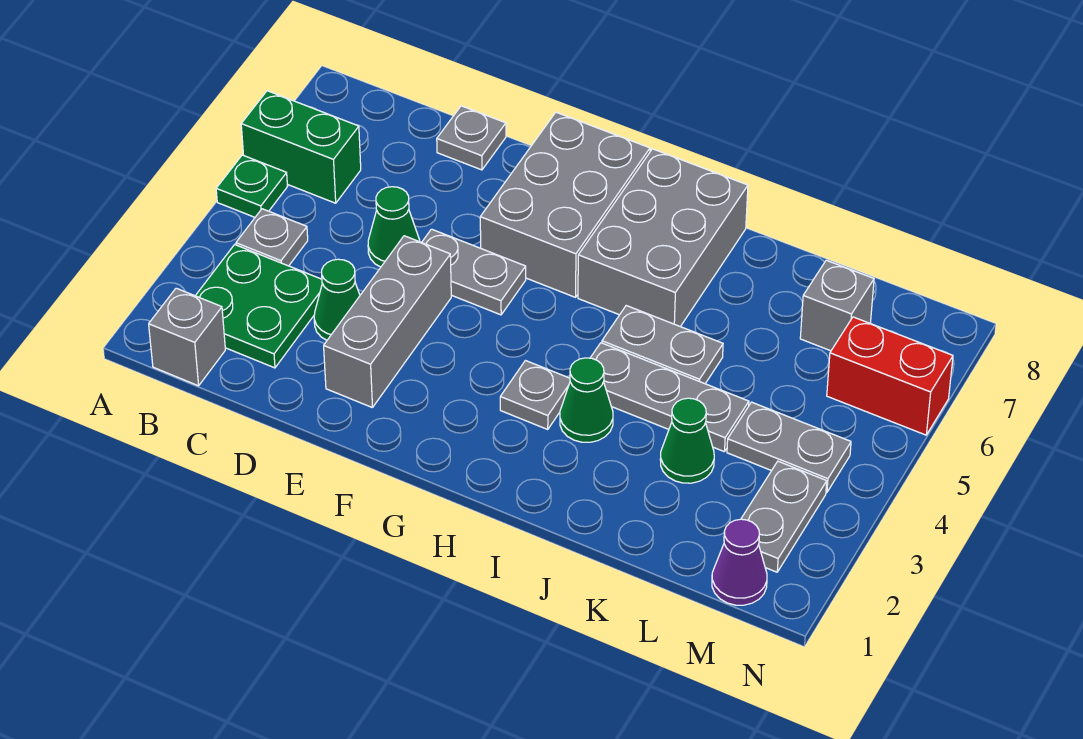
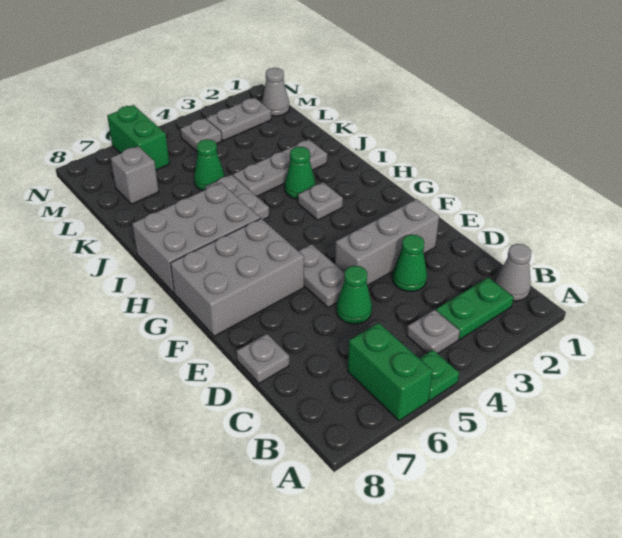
grey brick B1 level 1 -> grey cone B1 level 1
green plate B2:C3 level 1 -> green plate B2:B3 level 1
grey plate I4:K4 level 1 -> grey plate J2:J4 level 1
green cone K3 level 1 -> green cone K5 level 1
grey plate L4:M4 level 1 -> grey plate M4 level 1
purple cone M1 level 1 -> grey cone M1 level 1
red brick M6:N6 level 1 -> green brick M6:N6 level 1

